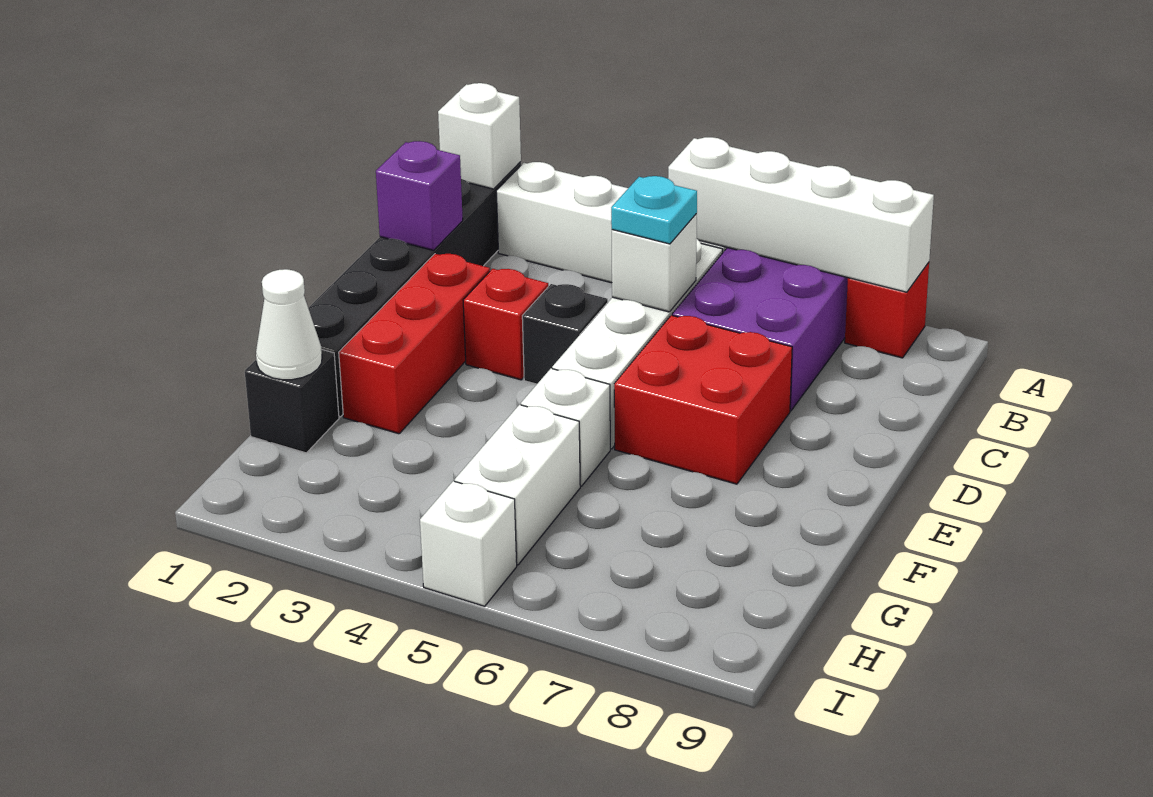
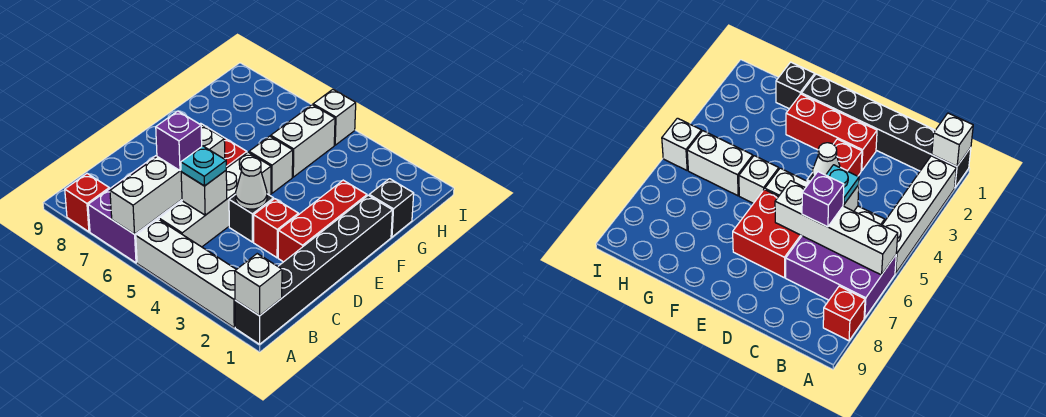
white brick A5:A8 level 2 -> white brick A6:D6 level 2
purple brick C1 level 2 -> purple brick C6 level 3
white cone G1 level 2 -> white cone D4 level 2

